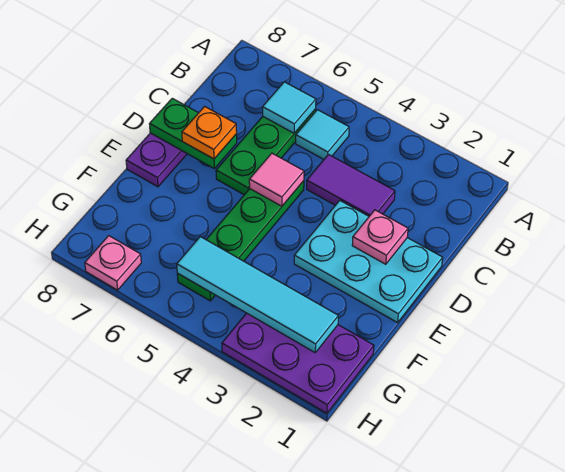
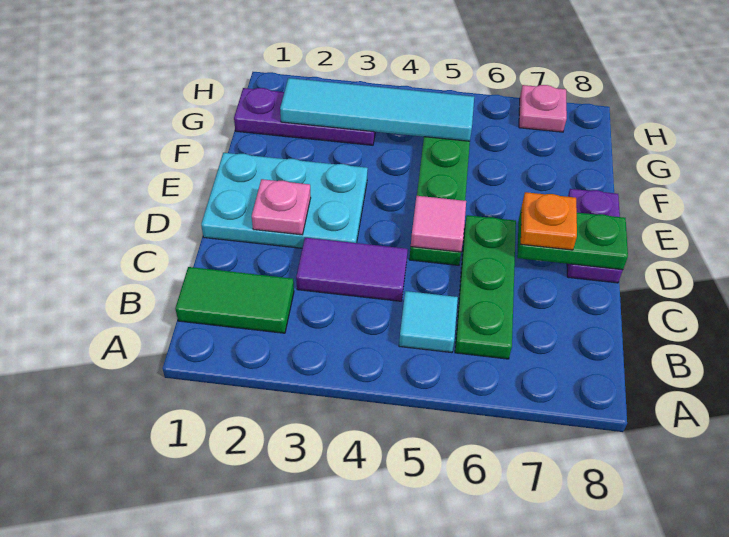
none -> green tile B1:B2 level 1
cyan tile B6 level 2 -> none
purple plate G1:H3 level 1 -> purple plate G1:G3 level 1

